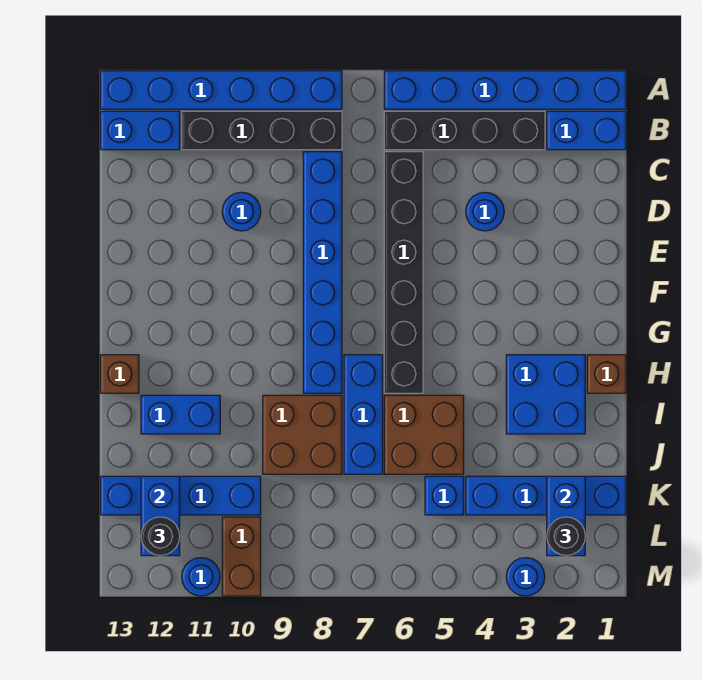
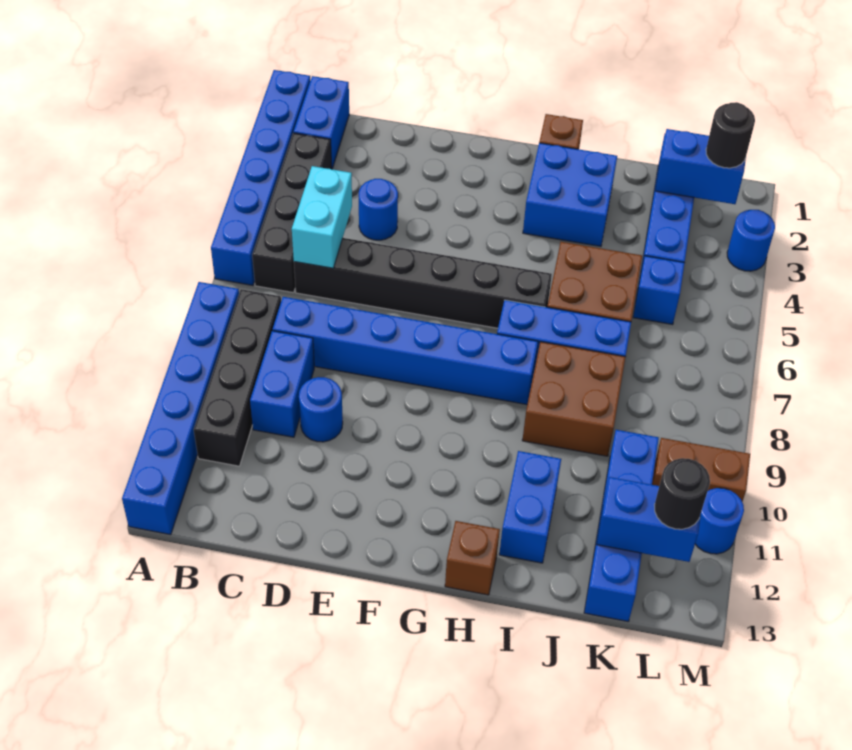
blue brick B12:B13 level 1 -> blue brick C9:C10 level 1
none -> cyan brick C5:C6 level 2

